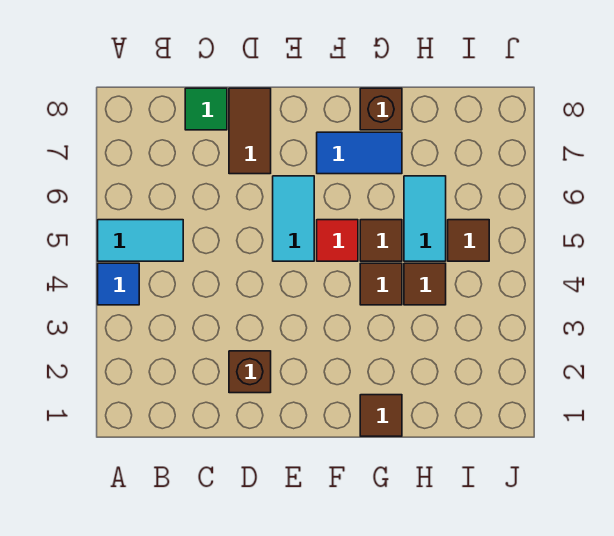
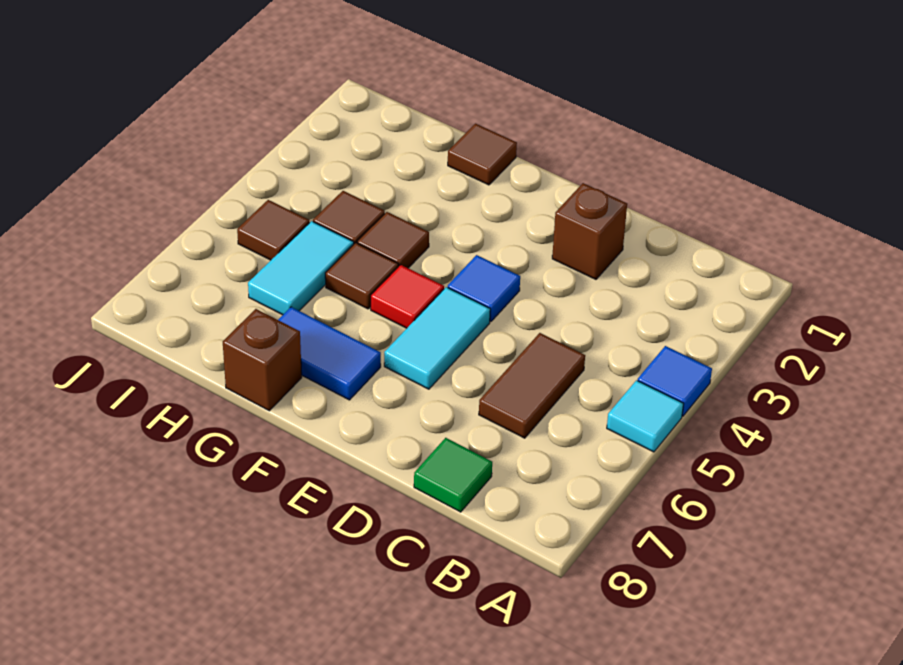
cyan tile A5:B5 level 1 -> cyan tile A5 level 1
brown tile D7:D8 level 1 -> brown tile C5:C6 level 1
none -> blue tile E4 level 1

